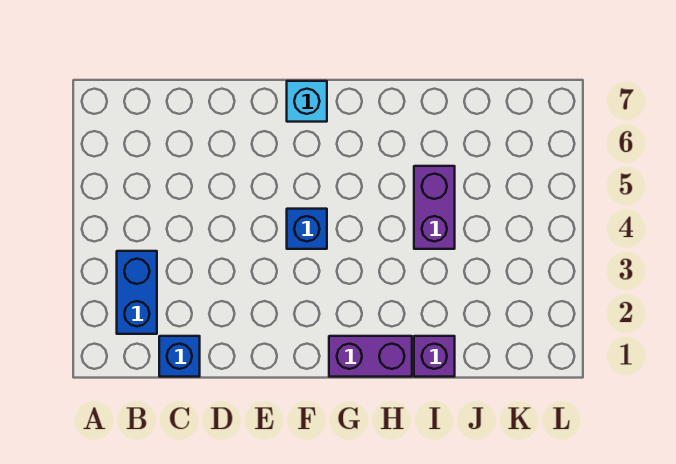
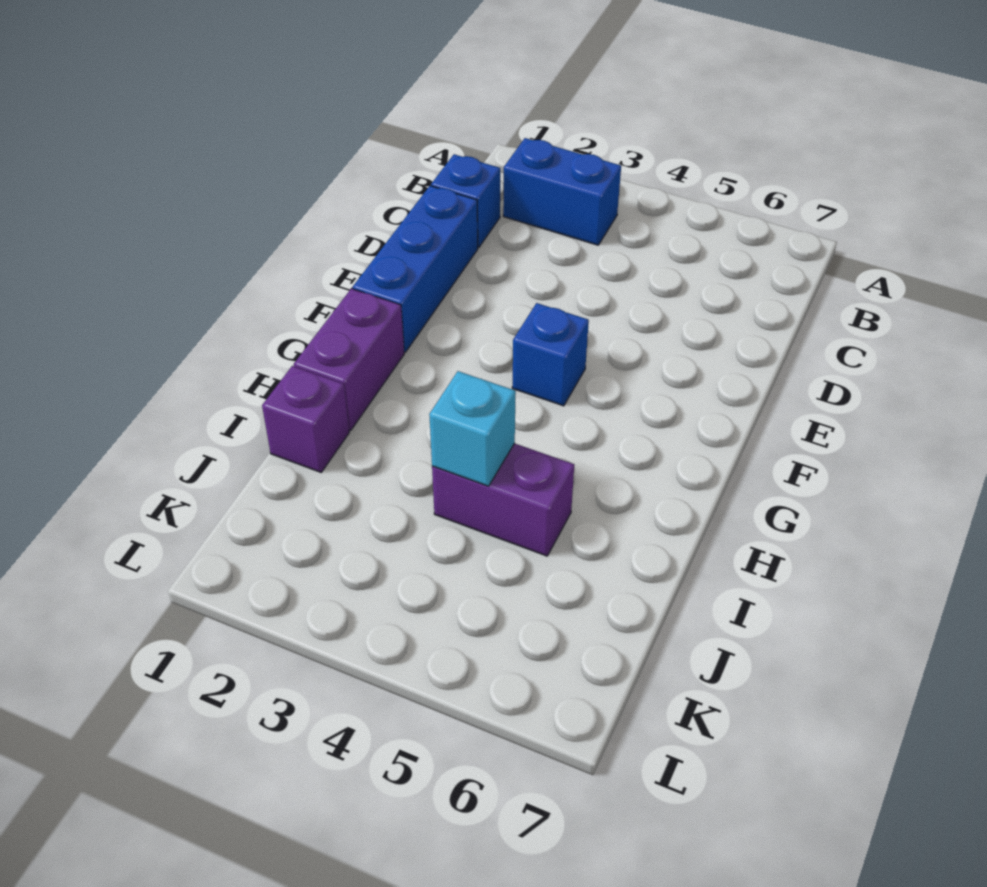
none -> blue brick D1:F1 level 1
cyan brick F7 level 1 -> cyan brick I4 level 2

